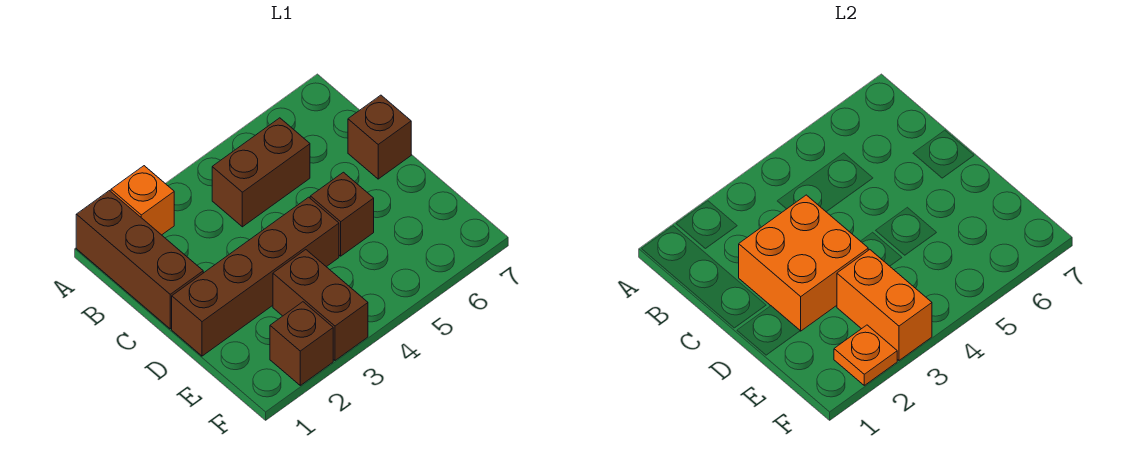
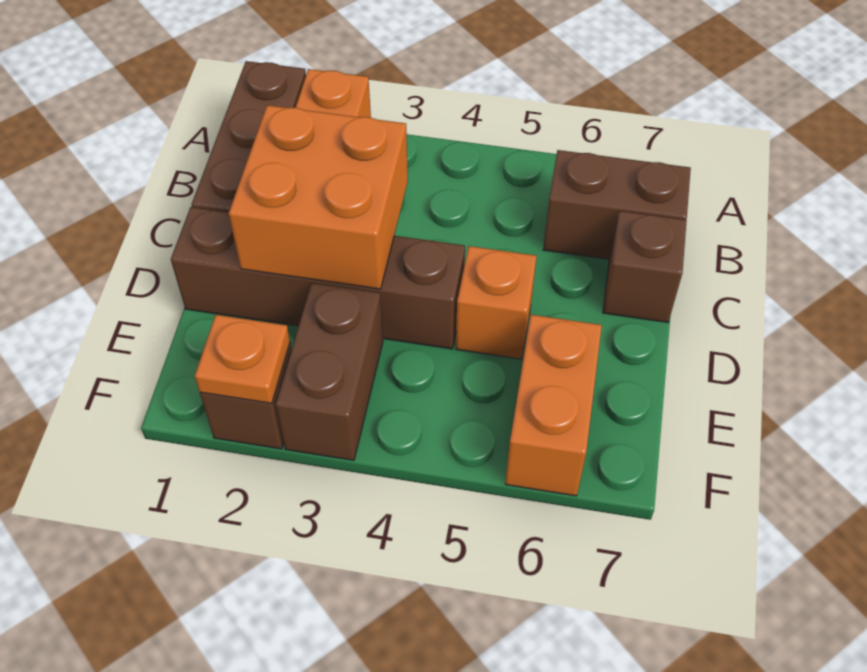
brown brick B4:B5 level 1 -> brown brick B6:B7 level 1
brown brick D5 level 1 -> orange brick D5 level 1
orange brick E3:F3 level 2 -> orange brick E6:F6 level 1

